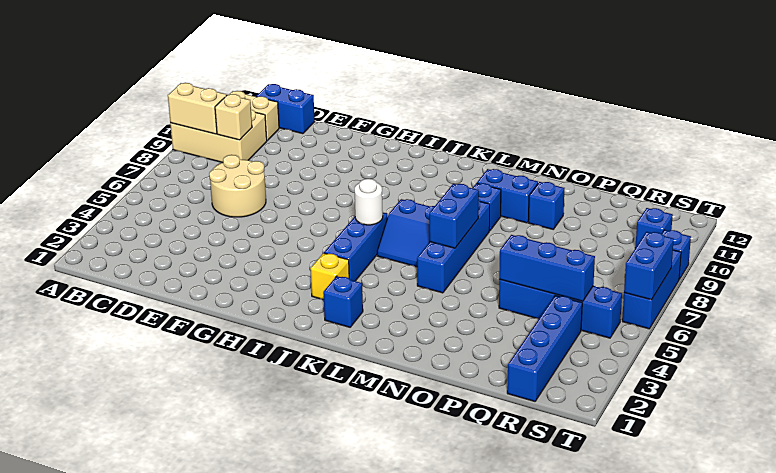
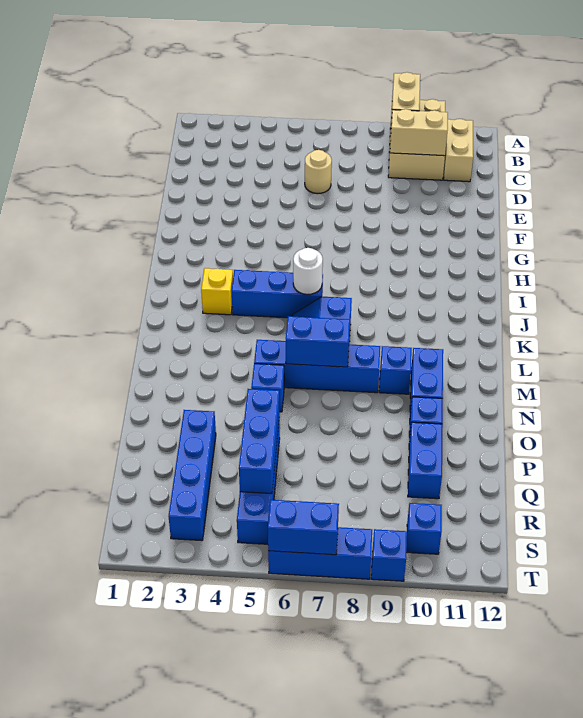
tan brick C9 level 2 -> tan brick C9:C10 level 2
blue brick C12:D12 level 1 -> blue brick P10:Q10 level 1
tan round brick D6:E7 level 1 -> tan round brick D6 level 1
blue brick K2 level 1 -> blue brick N5 level 1
blue brick R1:R4 level 1 -> blue brick P3:S3 level 1

